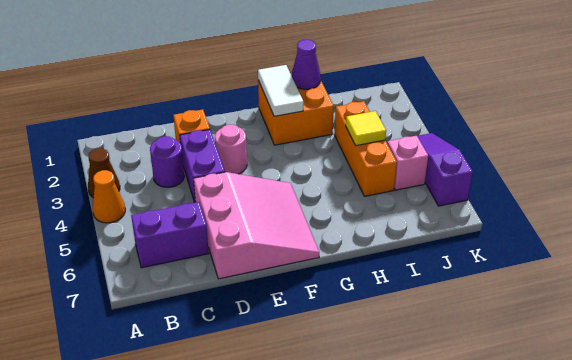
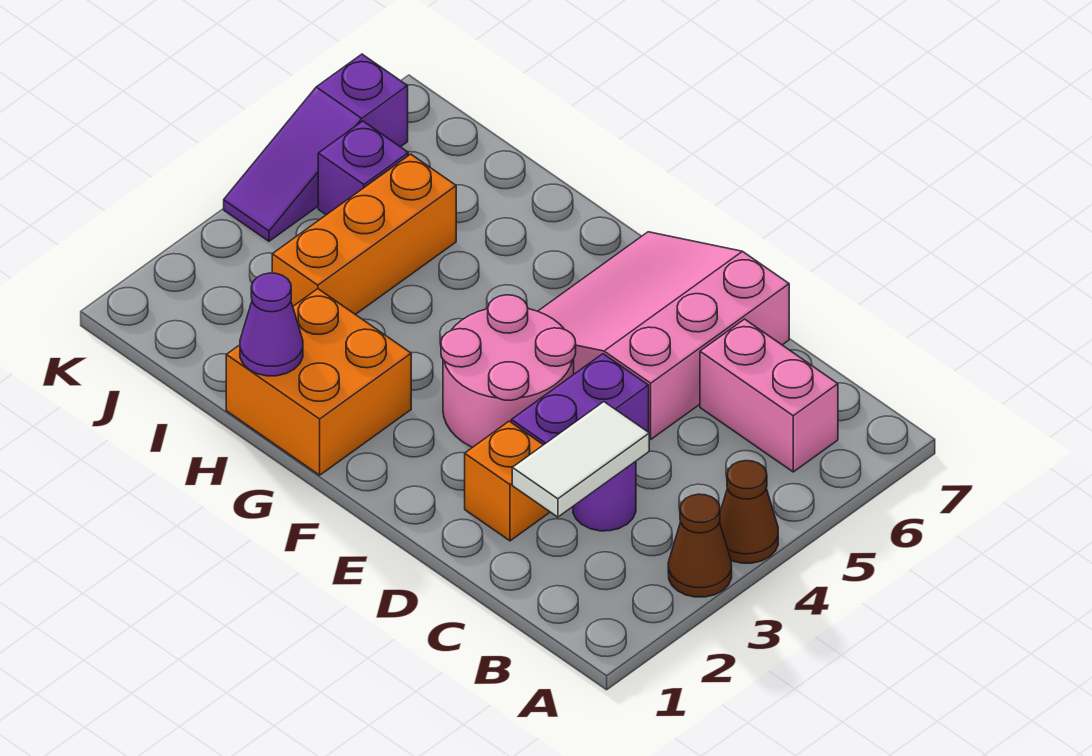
orange cone A4 level 1 -> brown cone A4 level 1
purple brick B6:C6 level 1 -> pink brick B6:C6 level 1
pink round brick E3 level 1 -> pink round brick E3:F4 level 1
white tile G1:G2 level 2 -> white tile C2:C3 level 2
yellow tile I4 level 2 -> none
pink brick J5 level 1 -> purple brick J5 level 1

